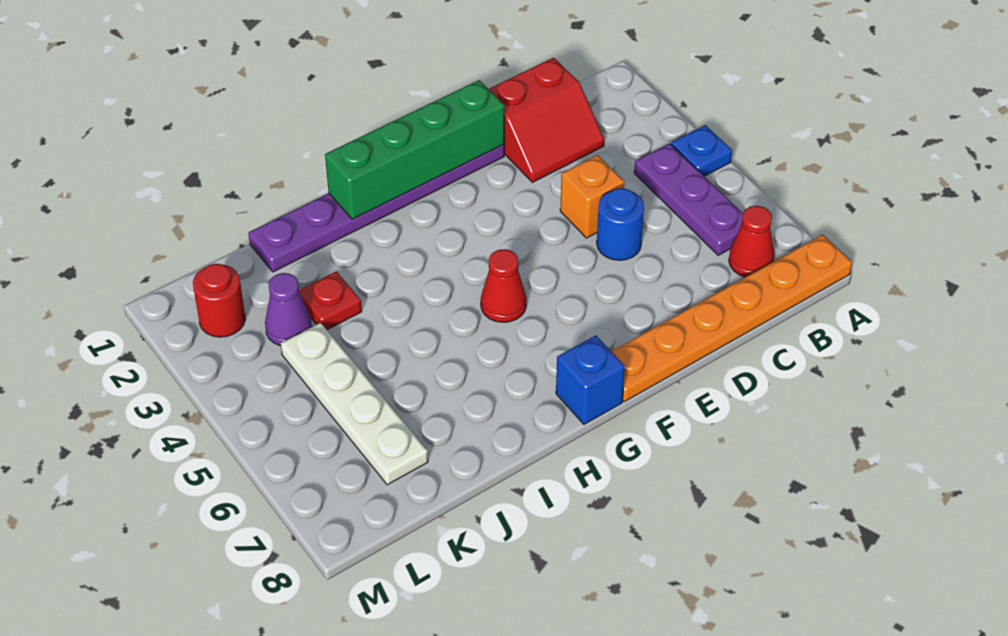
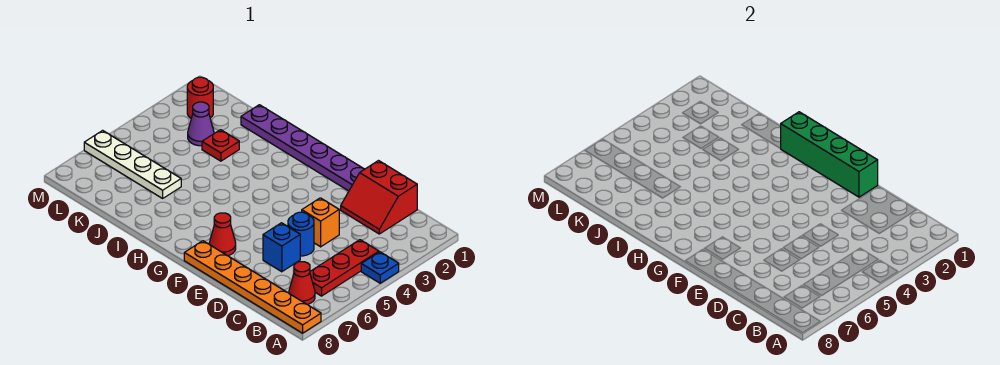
purple plate B4:B6 level 1 -> red plate B4:B6 level 1
red cone G5 level 1 -> red cone F7 level 1
blue brick G8 level 1 -> blue brick D6 level 1
white plate K4:K7 level 1 -> white plate J6:M6 level 1

